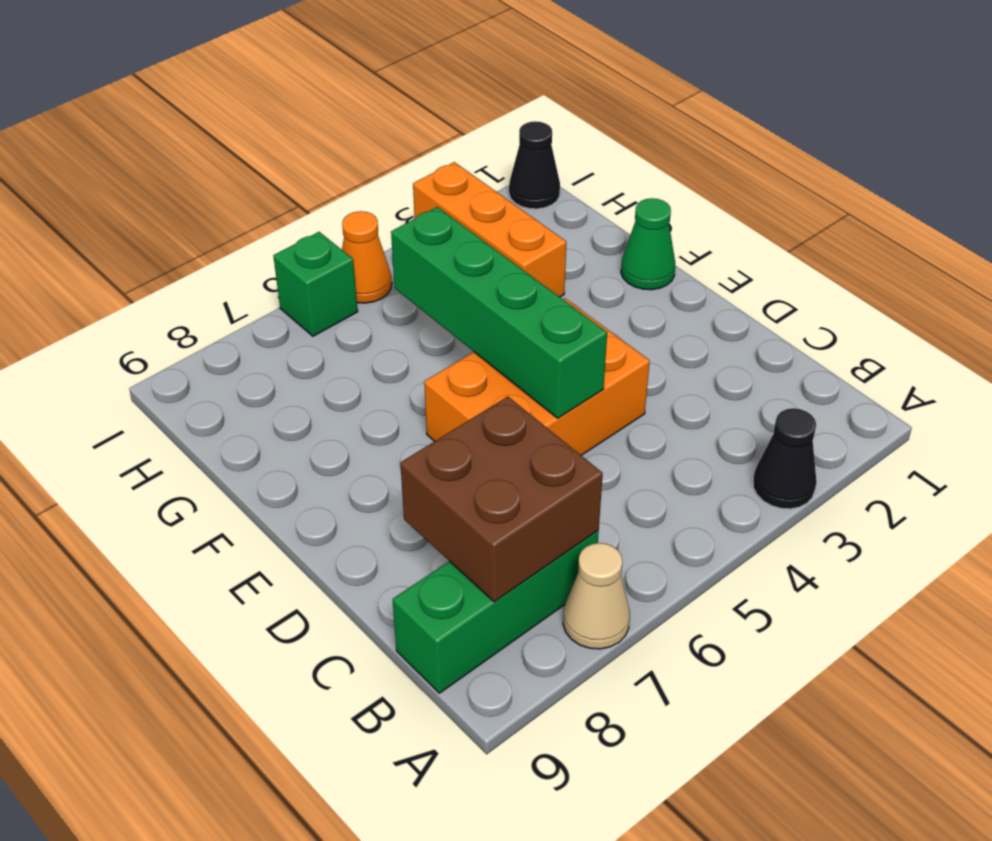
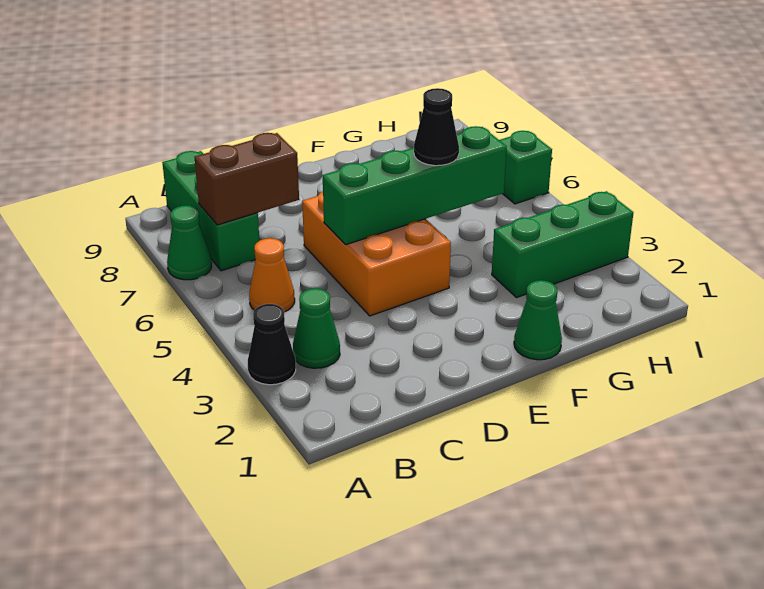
tan cone A7 level 1 -> green cone A7 level 1
none -> green cone B3 level 1
brown brick B7:C8 level 2 -> brown brick B7:C7 level 2
orange brick G3:I3 level 1 -> green brick G3:I3 level 1
black cone I1 level 1 -> black cone F5 level 3
orange cone I5 level 1 -> orange cone B5 level 1

